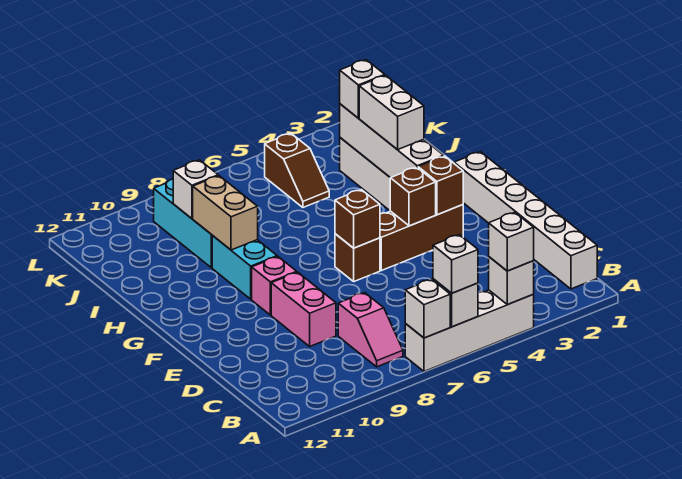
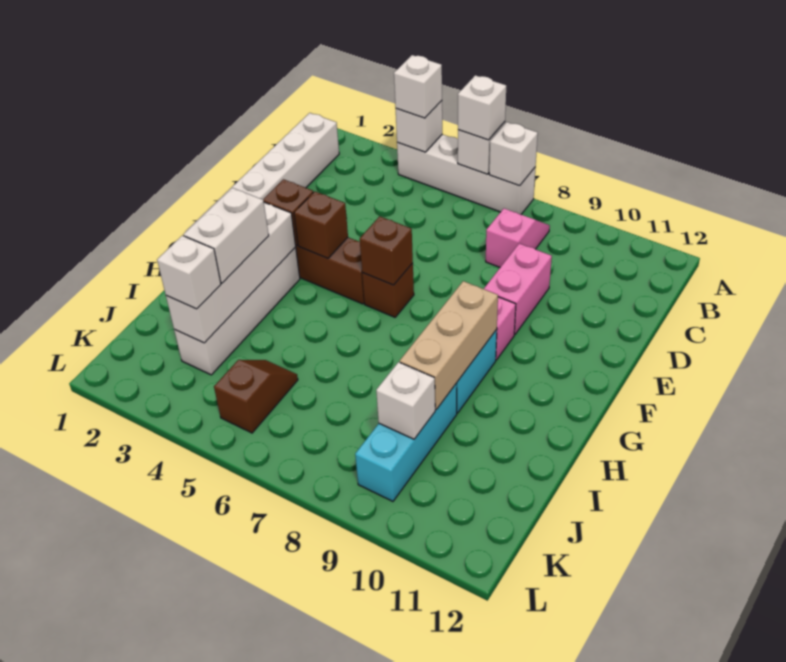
tan brick H9:I9 level 2 -> tan brick G9:I9 level 2

